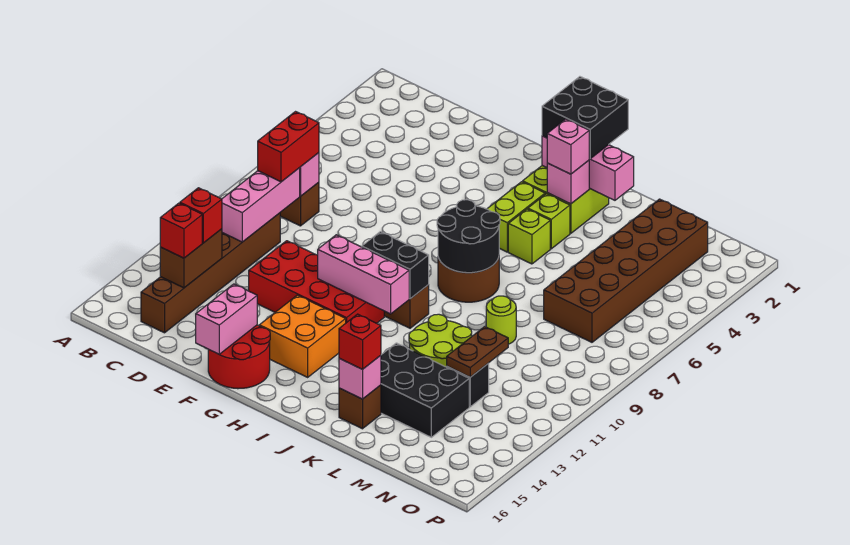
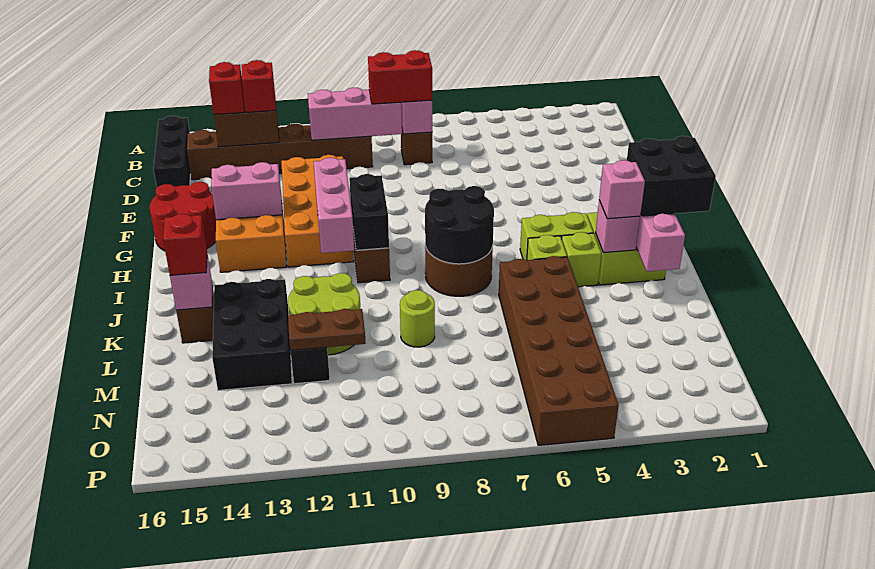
none -> black brick B16:D16 level 1
red brick E11:H12 level 1 -> orange brick E11:H12 level 1
pink brick F15:F16 level 2 -> pink brick G13:G14 level 2
brown brick M2:N7 level 1 -> brown brick K5:P6 level 1

